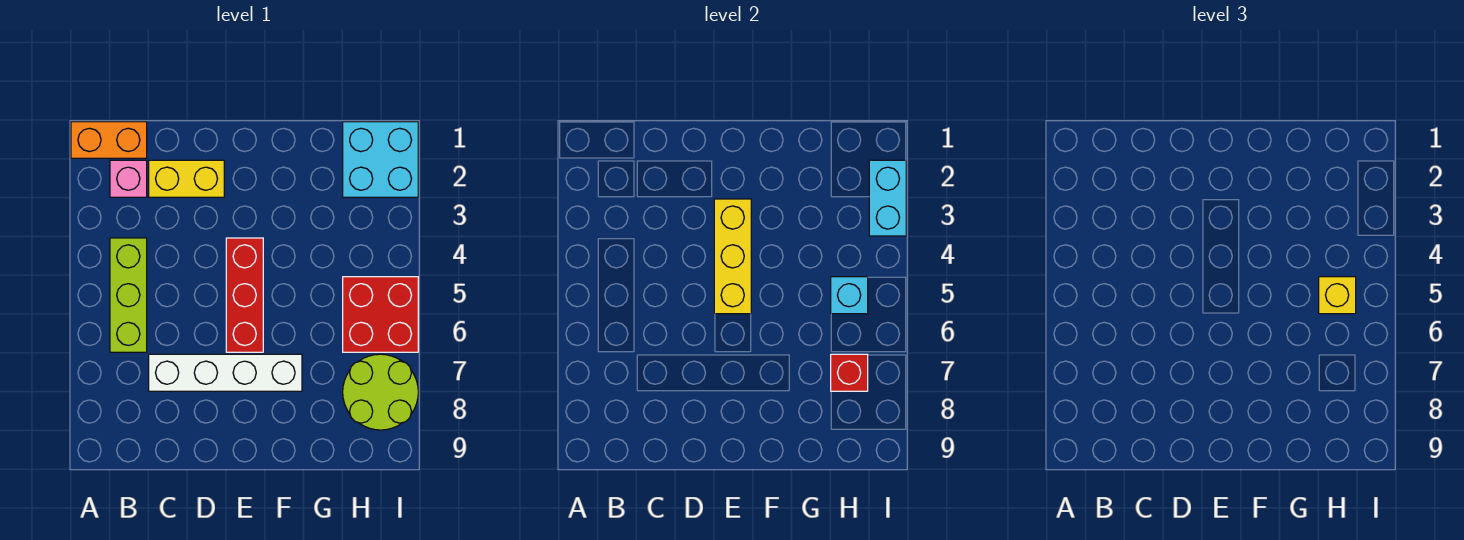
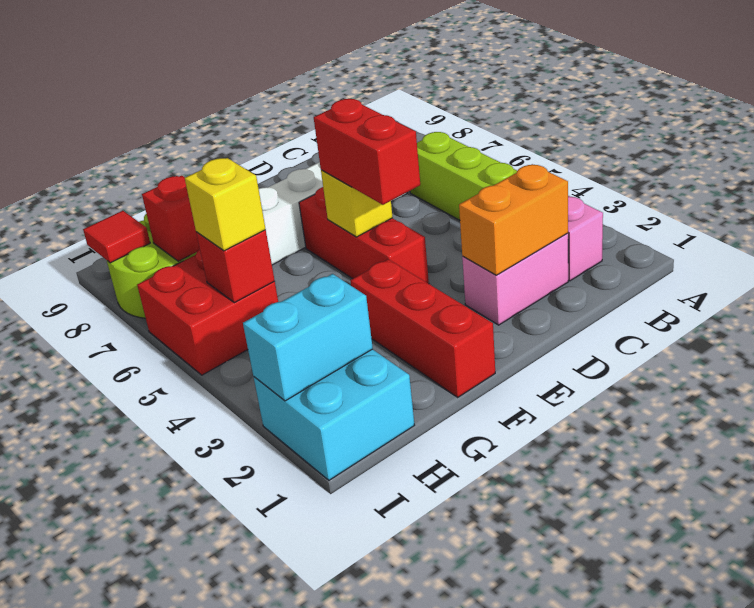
orange brick A1:B1 level 1 -> orange brick C2:D2 level 2
yellow brick C2:D2 level 1 -> pink brick C2:D2 level 1
yellow brick E3:E5 level 2 -> yellow brick E5 level 2
none -> red brick E4:E5 level 3
none -> red brick F1:F3 level 1
cyan brick H5 level 2 -> red brick H5 level 2
cyan brick I2:I3 level 2 -> cyan brick H2:I2 level 2
none -> red tile I8 level 2

